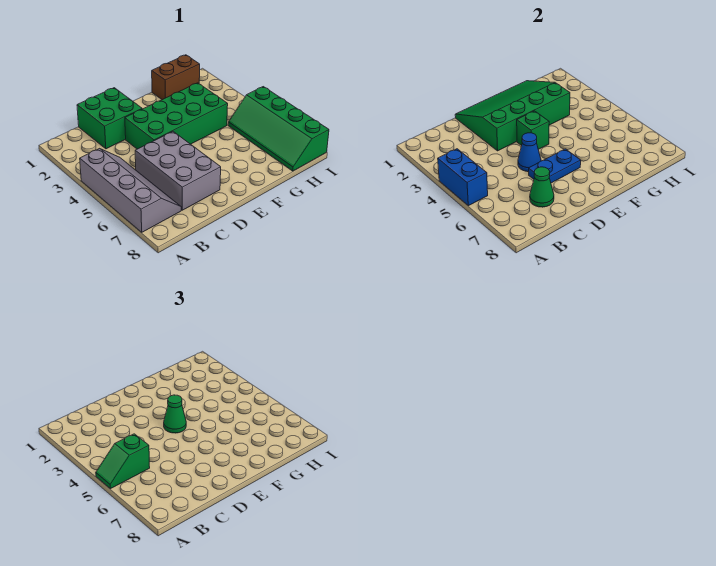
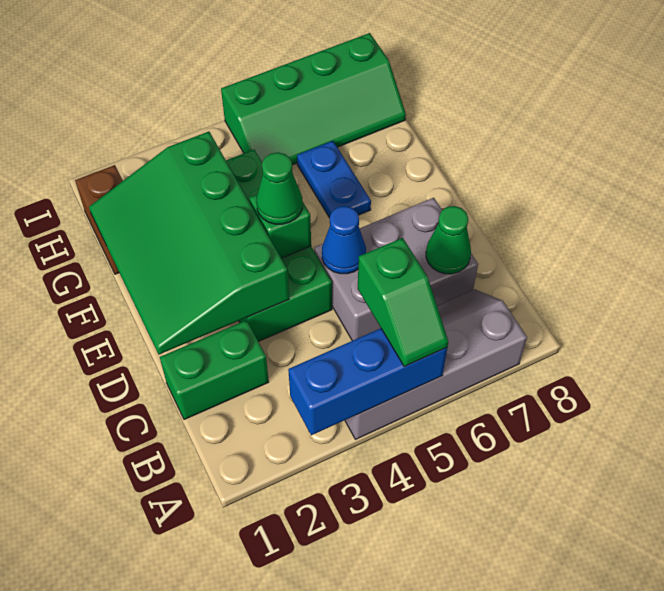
blue brick A4:A5 level 2 -> blue brick A3:A5 level 2
green brick C1:D2 level 1 -> green brick C1:C2 level 1
blue plate D6:E6 level 2 -> blue plate F6:G6 level 1

